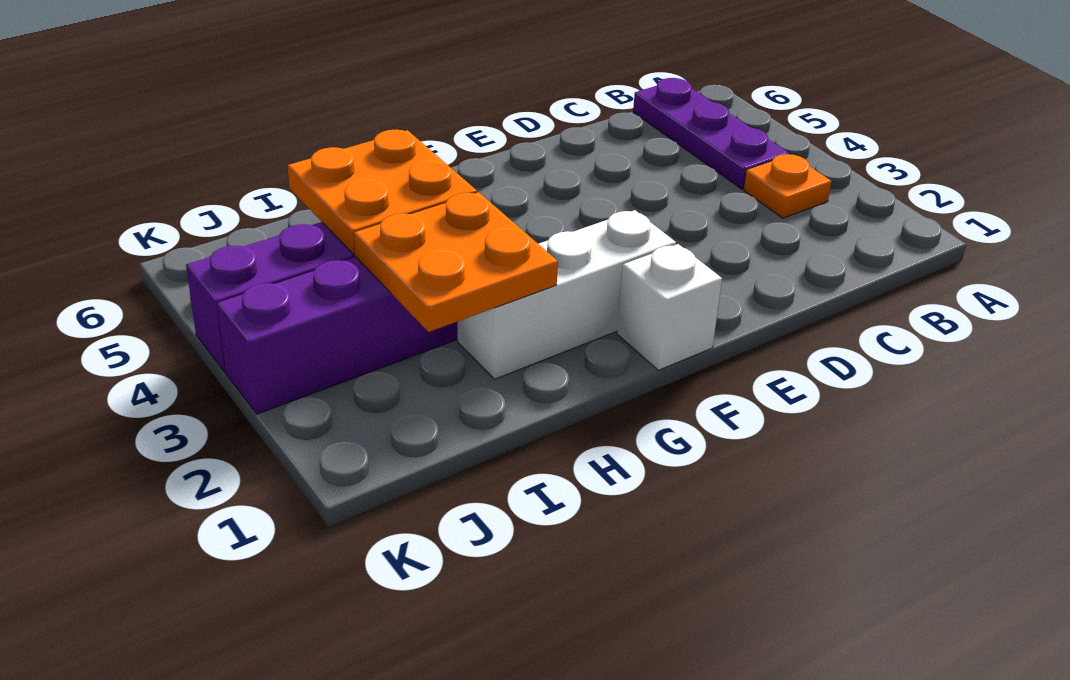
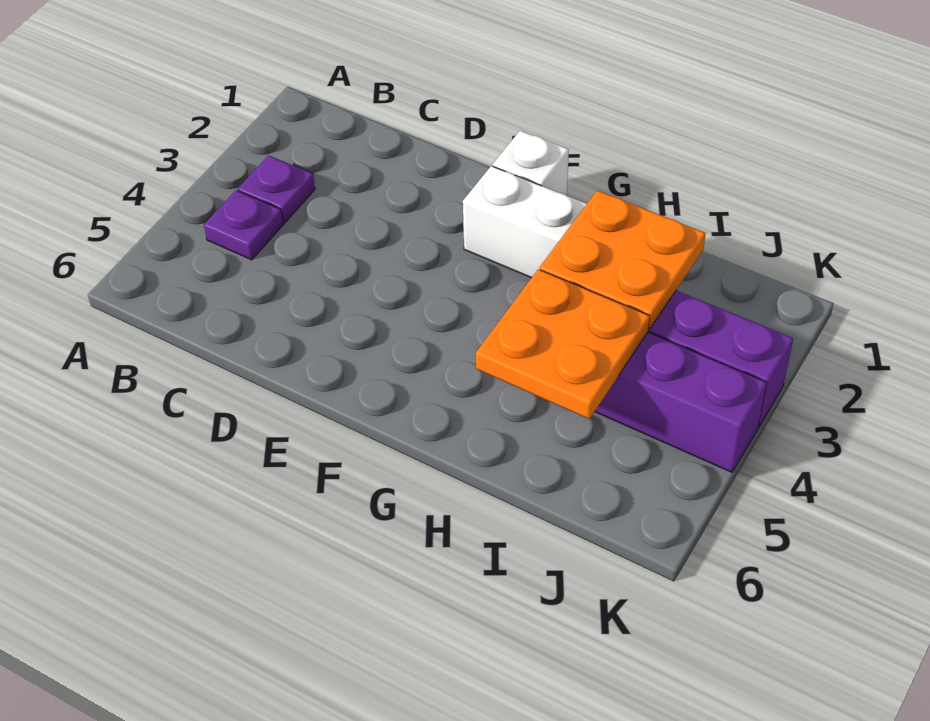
orange plate B3 level 1 -> purple plate B3 level 1
purple plate B4:B6 level 1 -> purple plate B4 level 1

